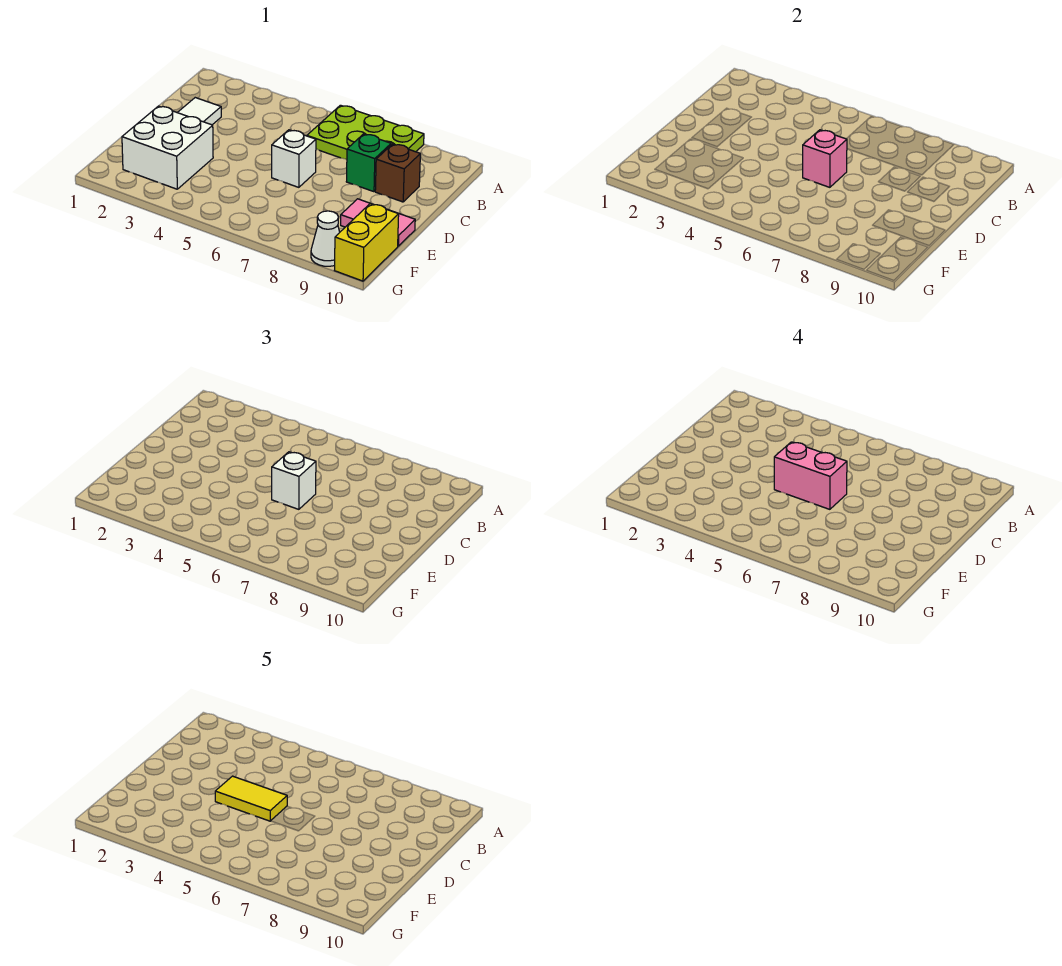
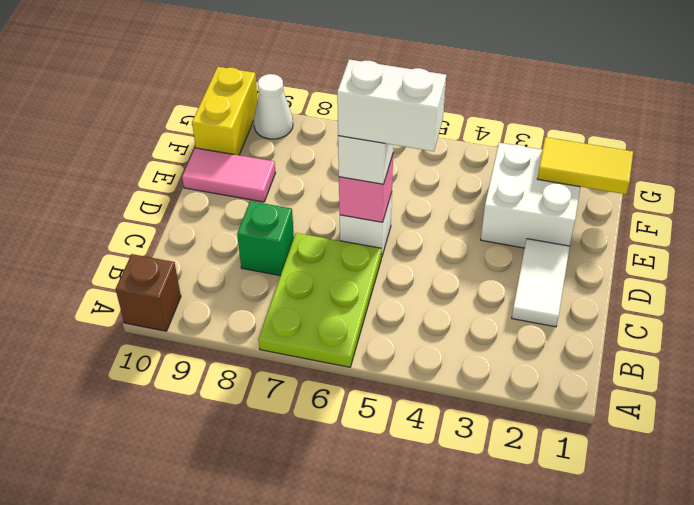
lime plate A6:B8 level 1 -> lime plate A6:C7 level 1
brown brick C9 level 1 -> brown brick A10 level 1
yellow tile D4:D5 level 5 -> yellow tile F1:F2 level 2
pink brick D5:D6 level 4 -> white brick D5:D6 level 4

